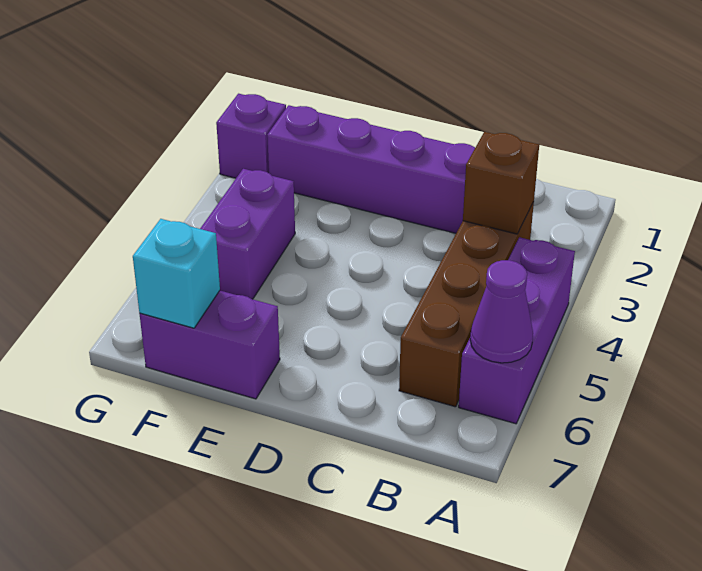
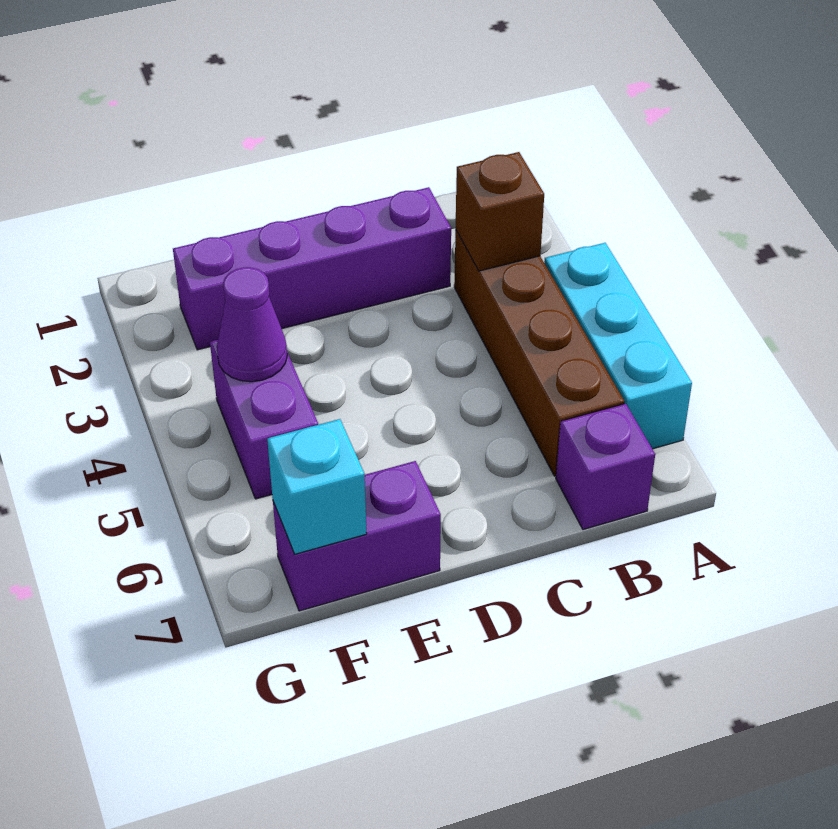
purple brick A4:A6 level 1 -> cyan brick A4:A6 level 1
purple cone A6 level 2 -> purple cone F4 level 2
purple brick G2 level 1 -> purple brick B7 level 1

